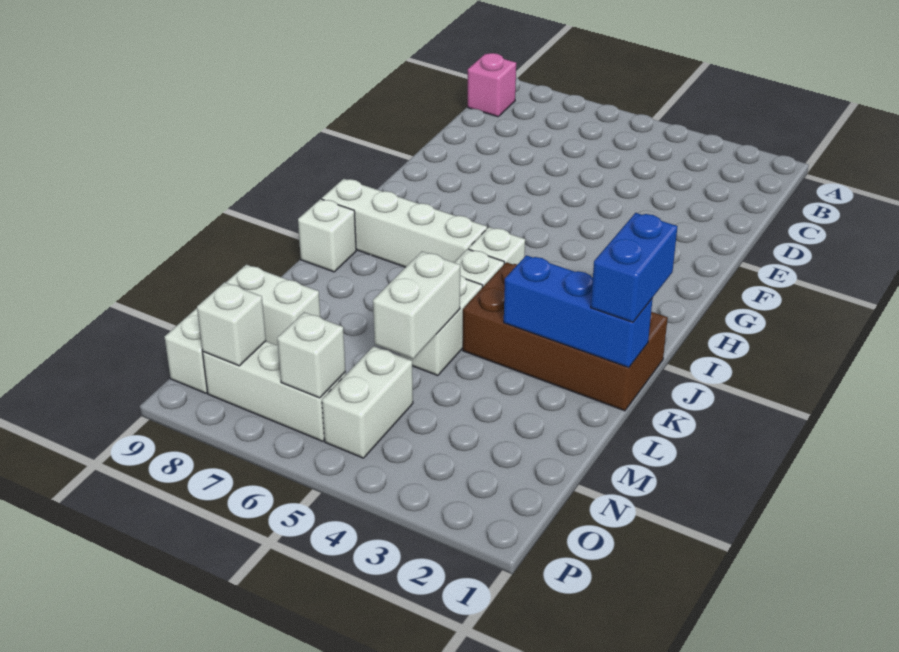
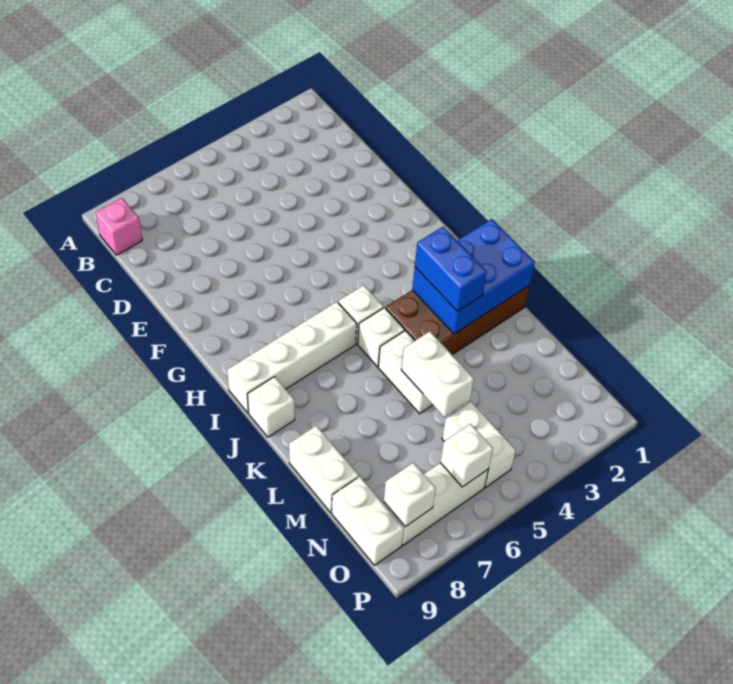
blue brick J1:K1 level 3 -> blue brick J3:K3 level 3
blue brick K1:K3 level 2 -> blue brick J1:K3 level 2
white brick M8:M9 level 1 -> white brick L9:M9 level 1

